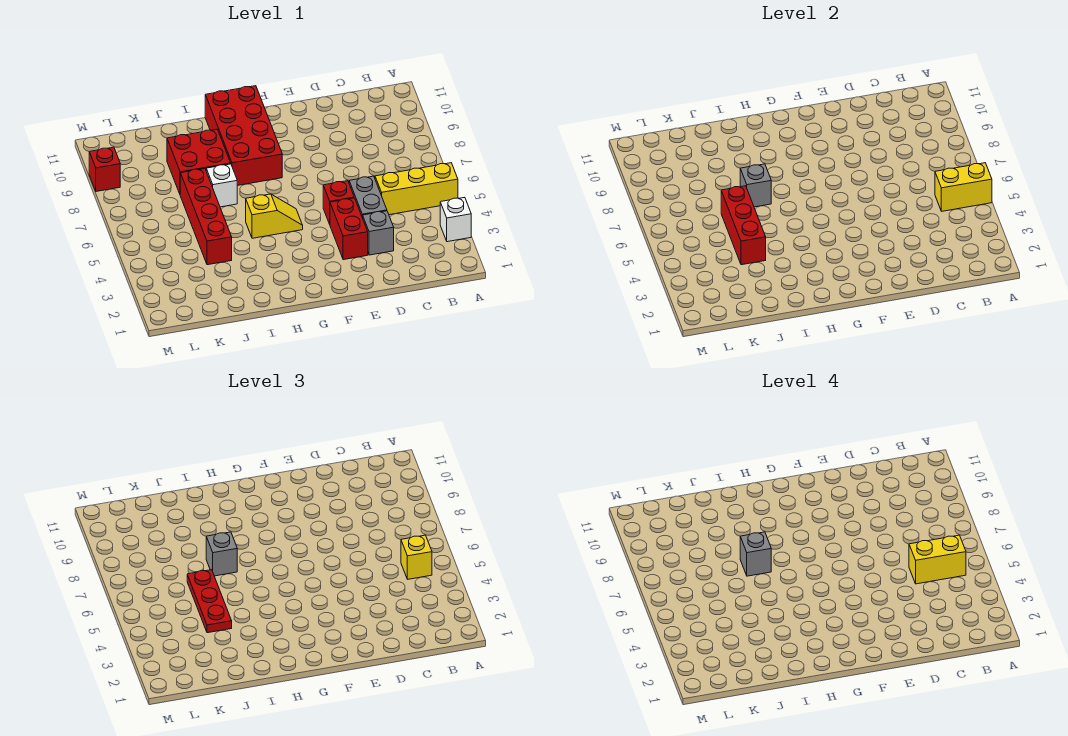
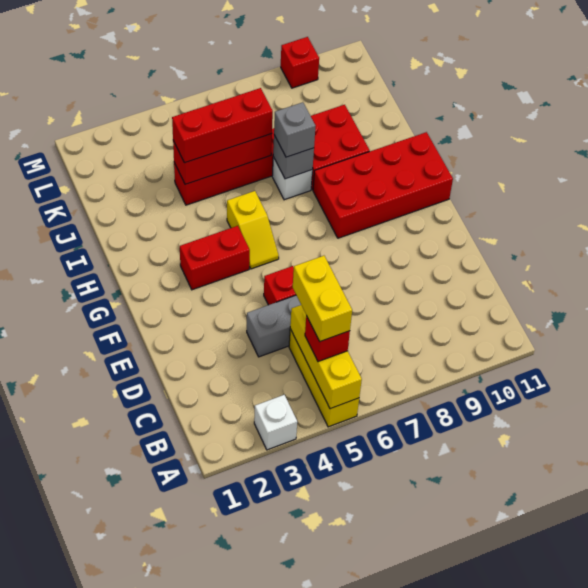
yellow brick A5:B5 level 2 -> yellow brick A5:C5 level 2
yellow brick B5 level 3 -> red brick B5 level 3
grey brick D3 level 1 -> none
red brick E3:E4 level 1 -> red brick G3:G4 level 1
grey brick I7 level 4 -> none
red plate J4:J6 level 3 -> red brick J4:J6 level 3

